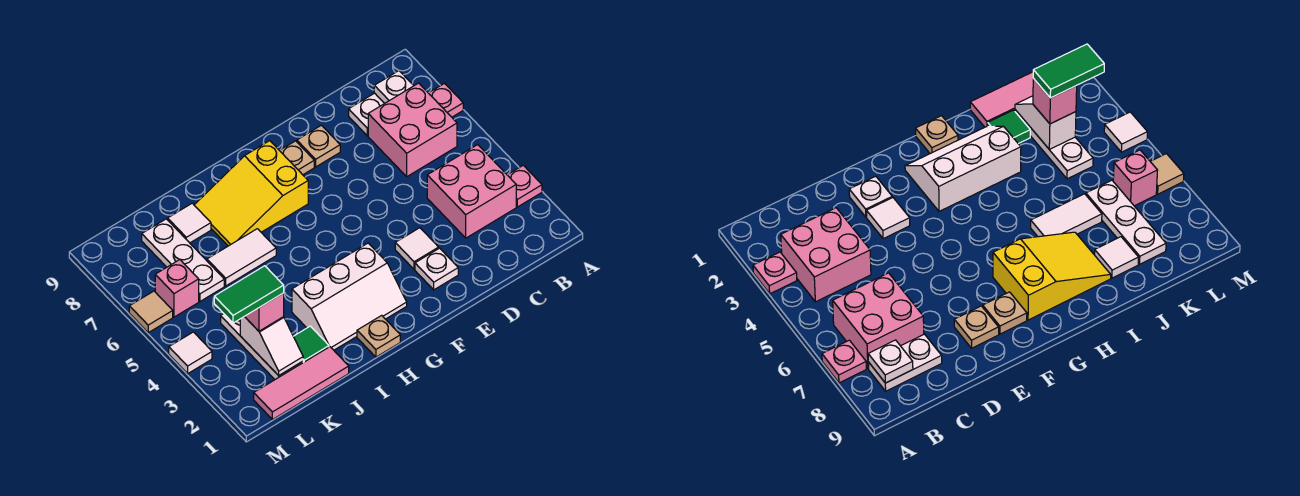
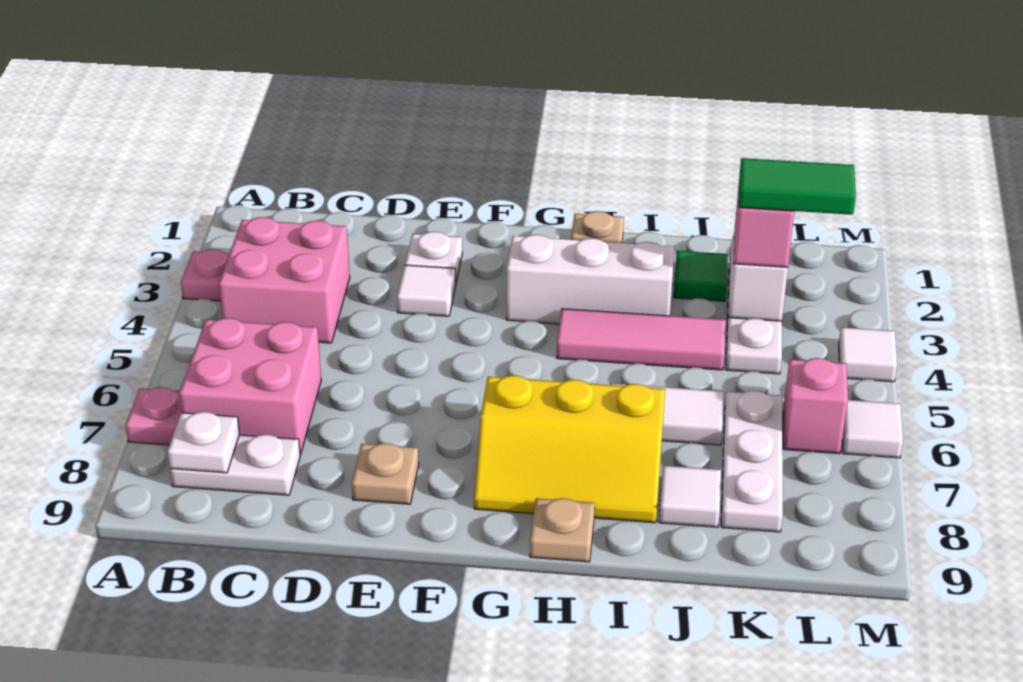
tan plate F8 level 1 -> tan plate H9 level 1
yellow slope G7:I8 level 1 top G -> yellow slope G7:I8 level 1 top 7
pink tile J1:L1 level 1 -> pink tile H4:J4 level 1
tan tile M6 level 1 -> white tile M6 level 1

